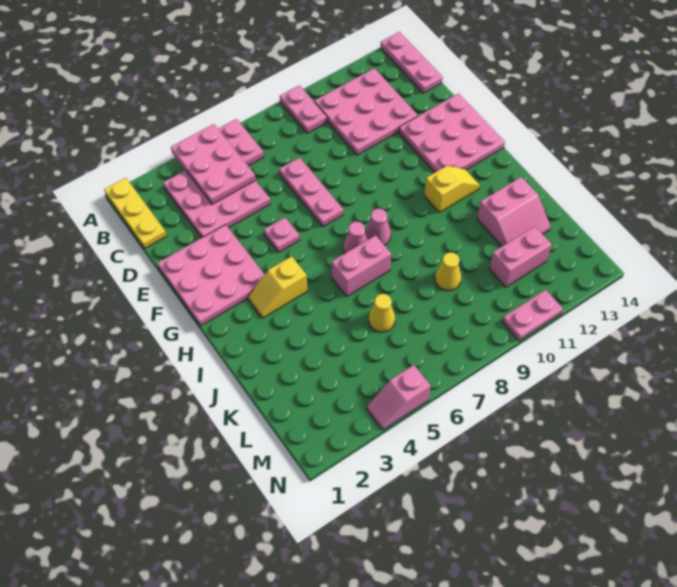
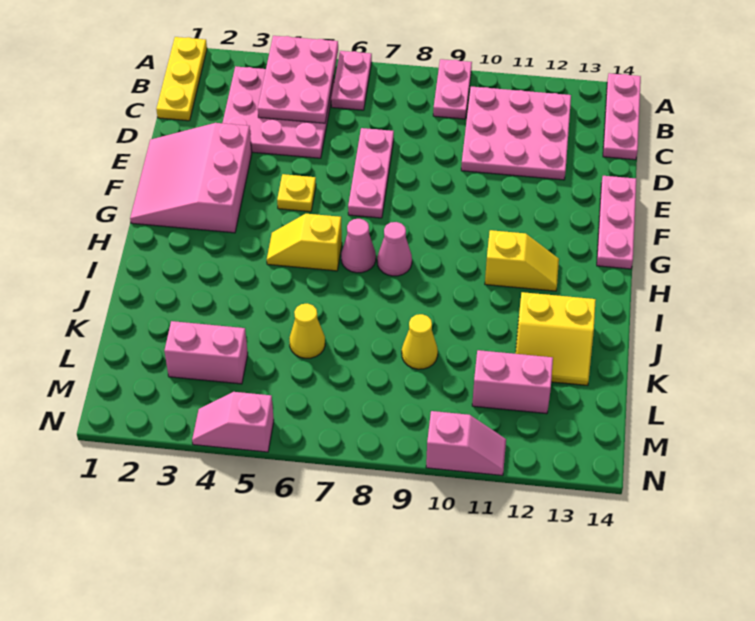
pink plate E1:G3 level 1 -> pink slope E1:G3 level 1 top 3
pink plate E12:G14 level 1 -> pink plate E14:G14 level 1
pink plate F5 level 1 -> yellow plate F5 level 1
yellow slope H3:H4 level 1 top 4 -> yellow slope H5:H6 level 1 top 6
pink brick I6:I7 level 1 -> pink brick L3:L4 level 1
pink slope J12:K13 level 1 top J -> yellow slope J12:K13 level 1 top J
pink plate N10:N11 level 1 -> pink slope N10:N11 level 1 top 10

